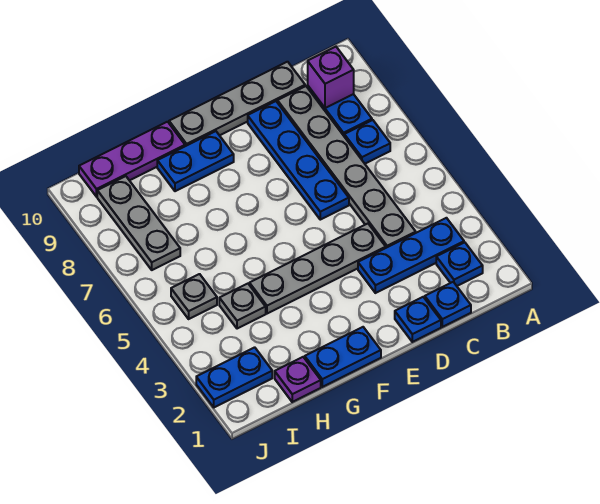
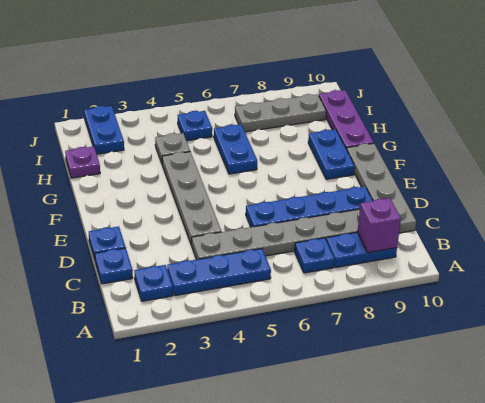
blue plate B3:D3 level 1 -> blue plate B3:B5 level 1
blue plate F1:G1 level 1 -> blue plate G6:H6 level 1
grey plate I5 level 1 -> blue plate I5 level 1

